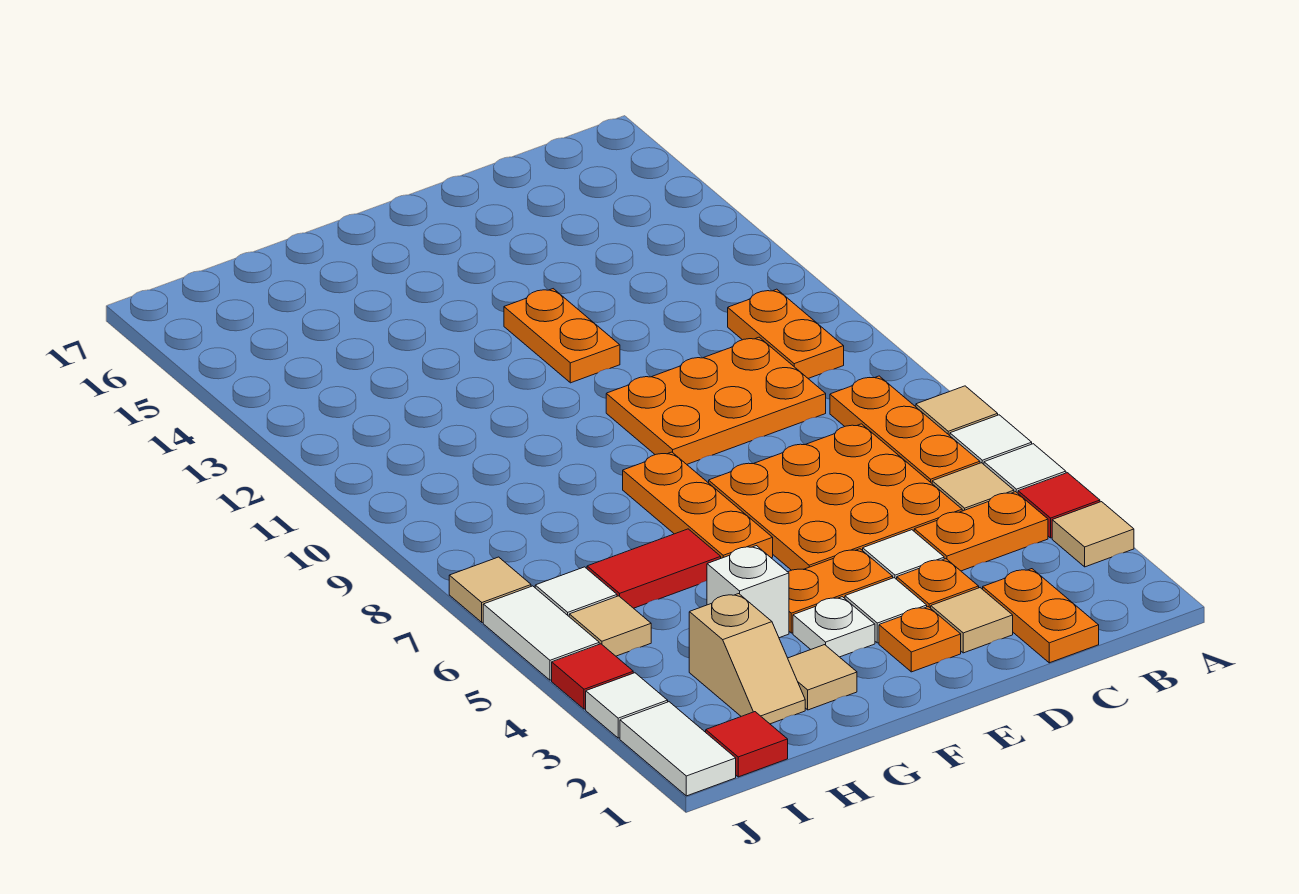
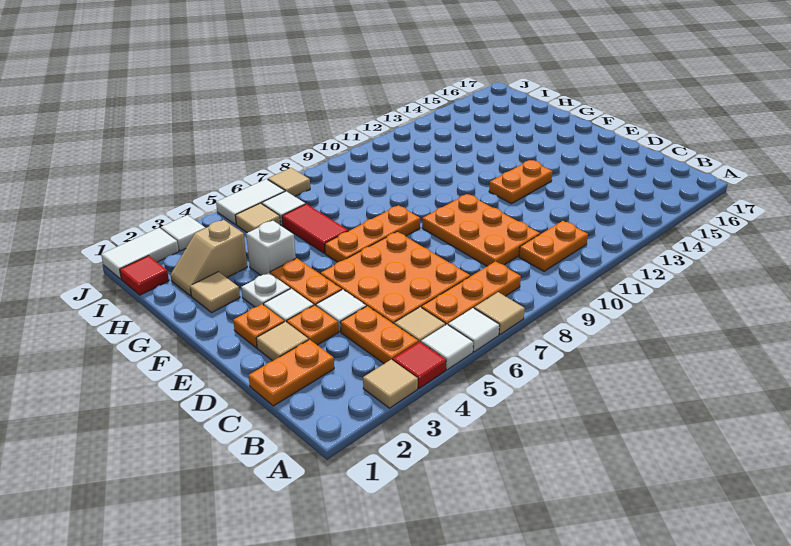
red tile J4 level 1 -> none

